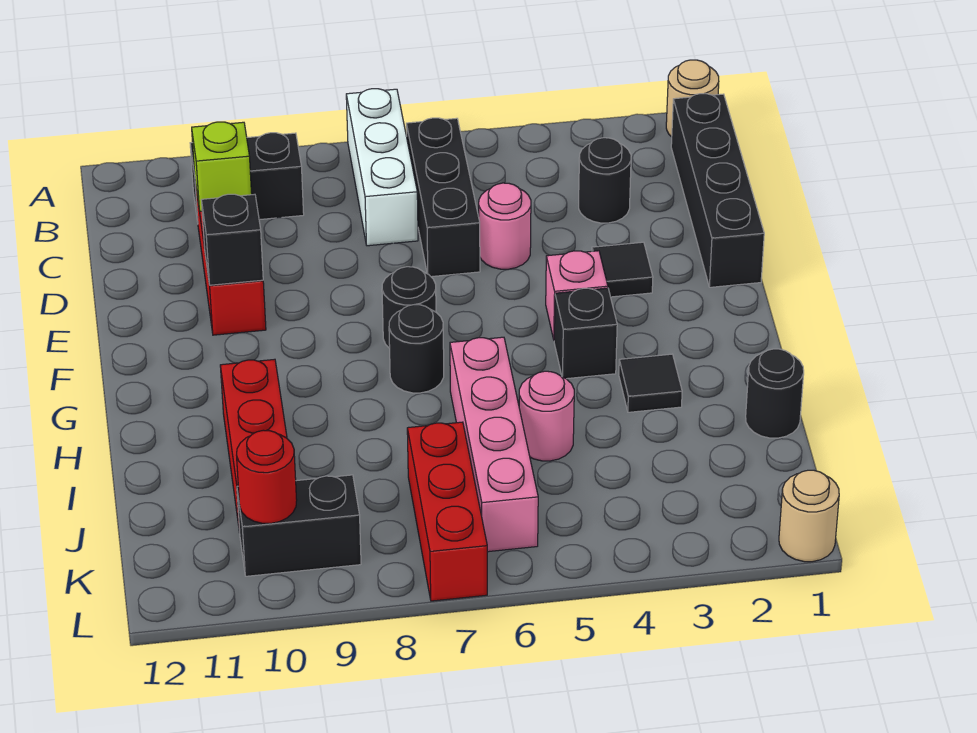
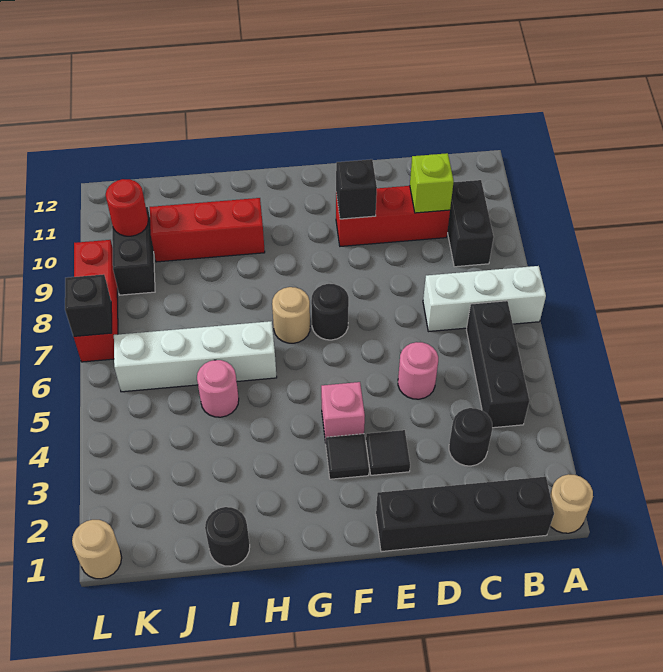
black brick B6:D6 level 1 -> black brick B4:B6 level 1
black brick G4 level 1 -> black brick L7 level 2
black round brick G7 level 1 -> tan round brick G7 level 1
black tile H3 level 1 -> black tile F3 level 1
pink brick H6:K6 level 1 -> white brick H6:K6 level 1
red brick J7:L7 level 1 -> red brick L7:L9 level 1

